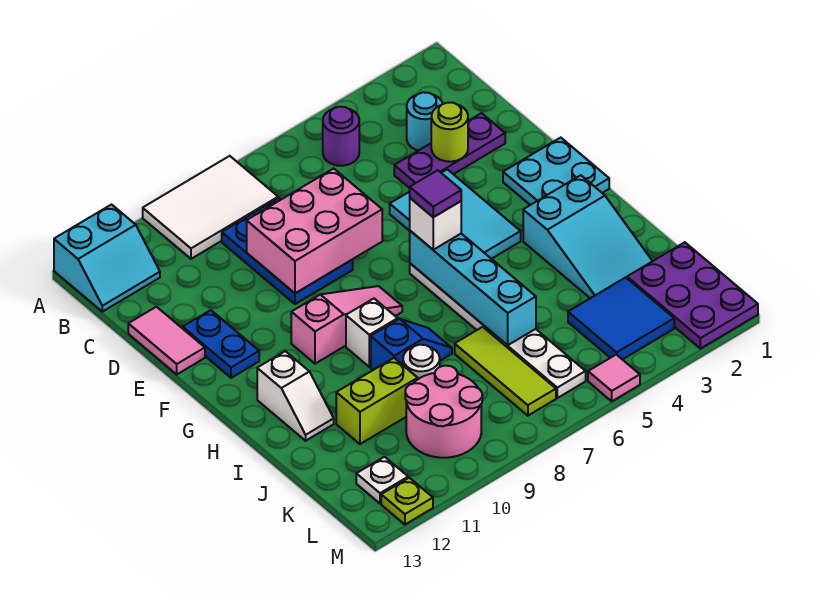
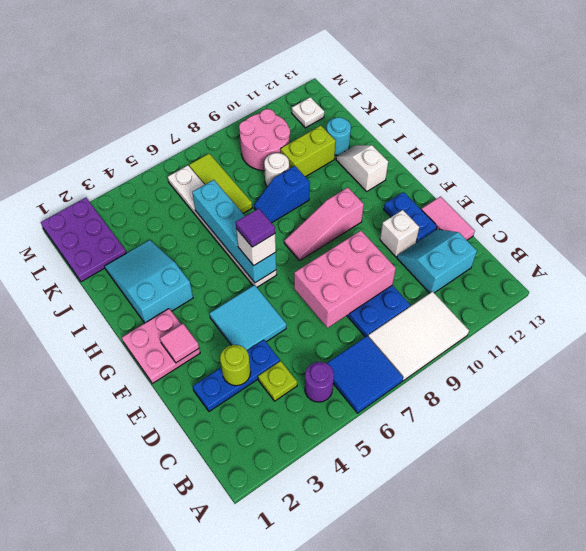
cyan slope A12:B13 level 1 top A -> cyan slope C11:D12 level 1 top C
cyan round brick C3 level 1 -> cyan round brick J12 level 1
purple plate D2:D4 level 1 -> blue plate D2:D4 level 1
cyan tile E4:G5 level 1 -> cyan tile E4:F5 level 1
cyan plate F1:G2 level 1 -> pink plate F1:G2 level 1
white brick H9 level 1 -> white brick E11 level 1
blue tile K3:L4 level 1 -> blue tile A6:B7 level 1
pink tile M5 level 1 -> pink tile F2 level 2
lime plate M12 level 1 -> lime plate C4 level 1

